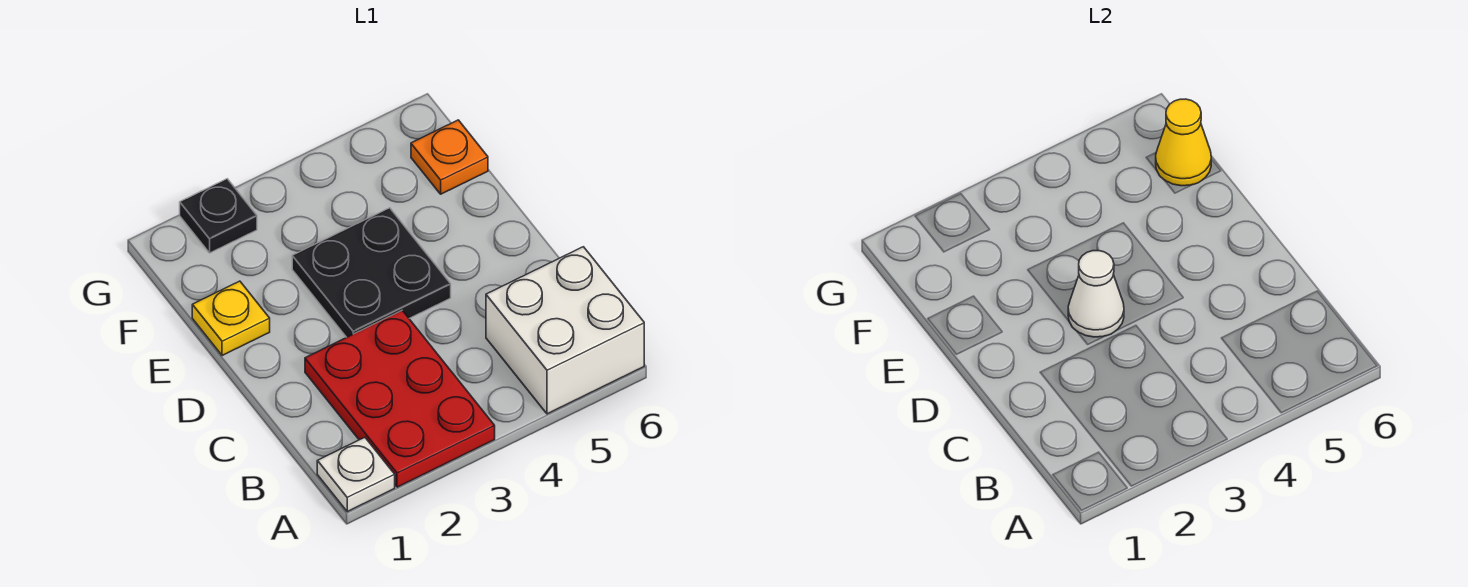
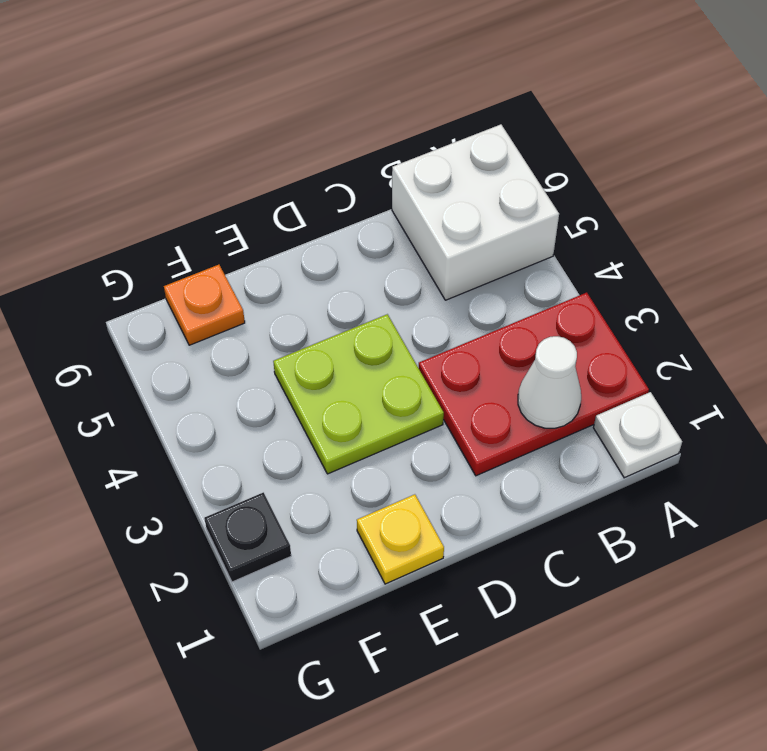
black plate D3:E4 level 1 -> lime plate D3:E4 level 1
white cone D3 level 2 -> white cone B2 level 2
yellow cone F6 level 2 -> none

